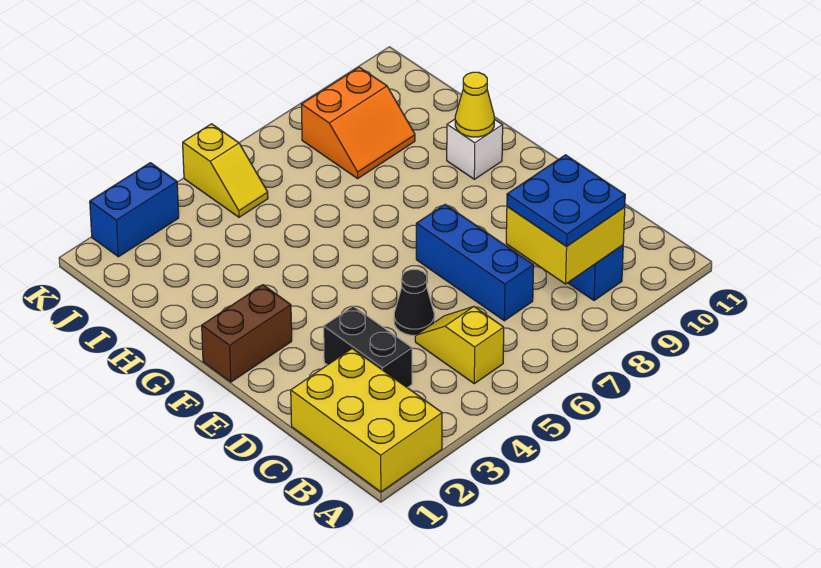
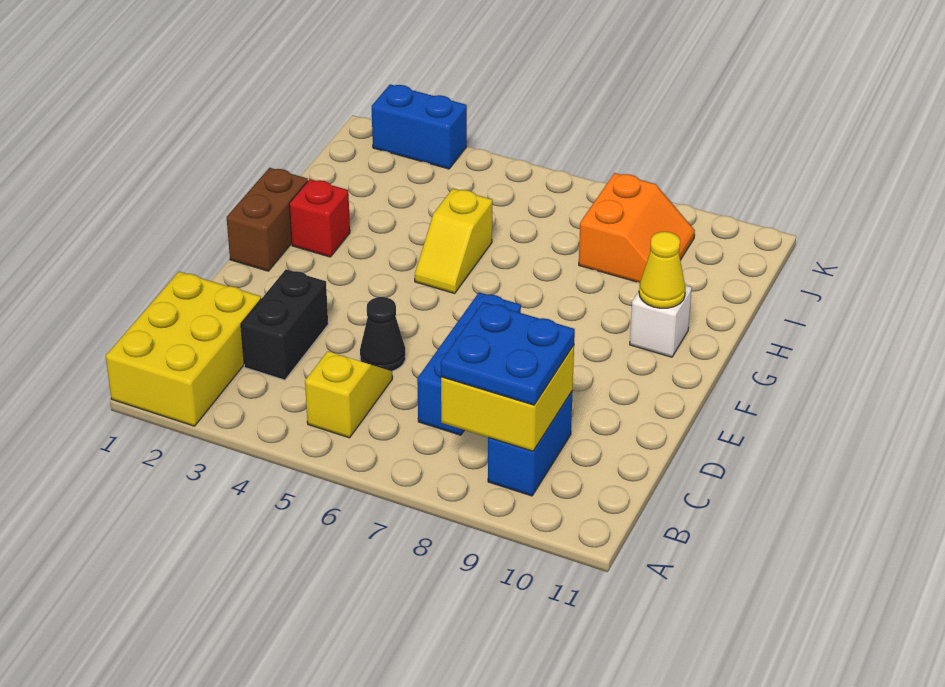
brown brick F1:F2 level 1 -> brown brick F1:G1 level 1
none -> red brick G2 level 1
orange slope I8:J9 level 1 top J -> orange slope I8:J9 level 1 top 8
yellow slope J5:K5 level 1 top K -> yellow slope G5:H5 level 1 top H

